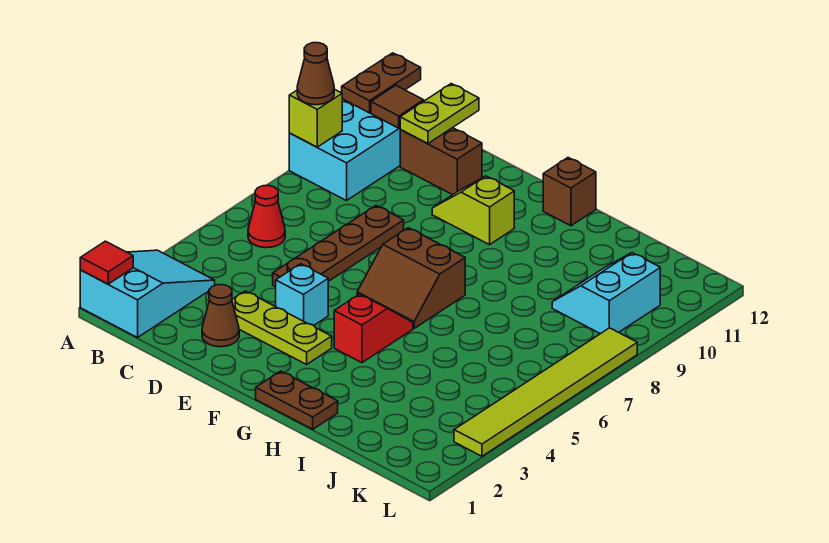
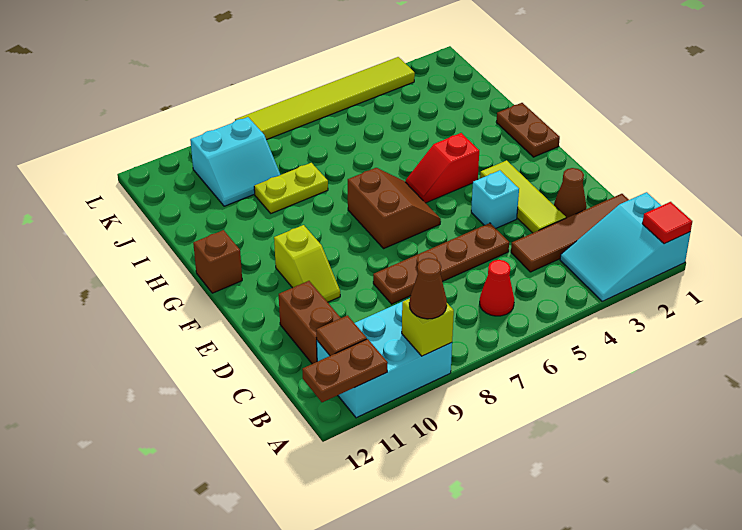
none -> brown tile C1:C4 level 1
lime plate C11:C12 level 2 -> lime plate I8:I9 level 1
lime plate D3:F3 level 1 -> lime tile D3:F3 level 1

